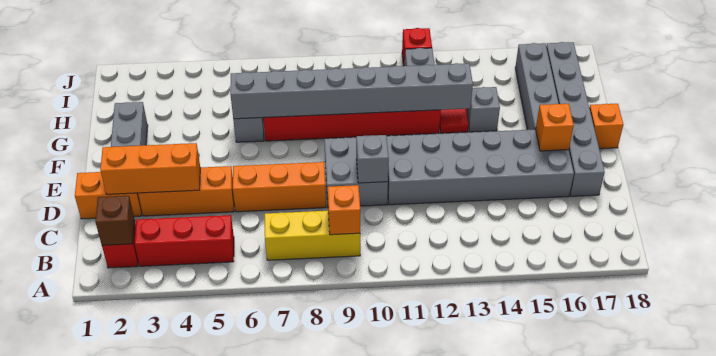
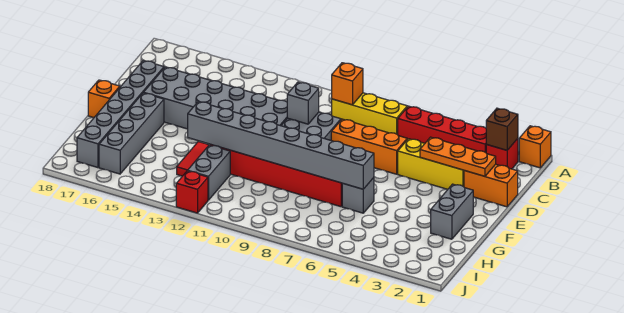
red brick B3:B5 level 1 -> red brick B3:B6 level 1
orange brick D2:D4 level 2 -> orange plate D2:D4 level 2
orange brick D3:D5 level 1 -> yellow brick D3:D5 level 1
orange brick E16 level 2 -> orange brick A1 level 1
grey brick G14 level 1 -> none

